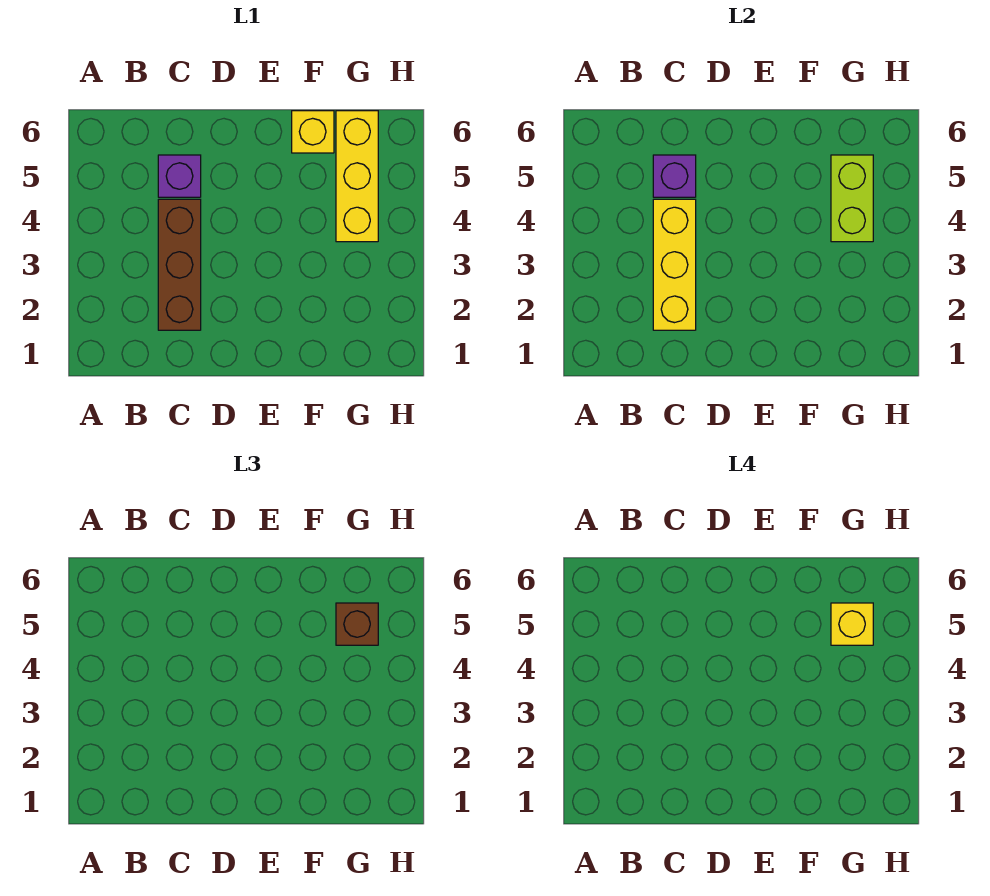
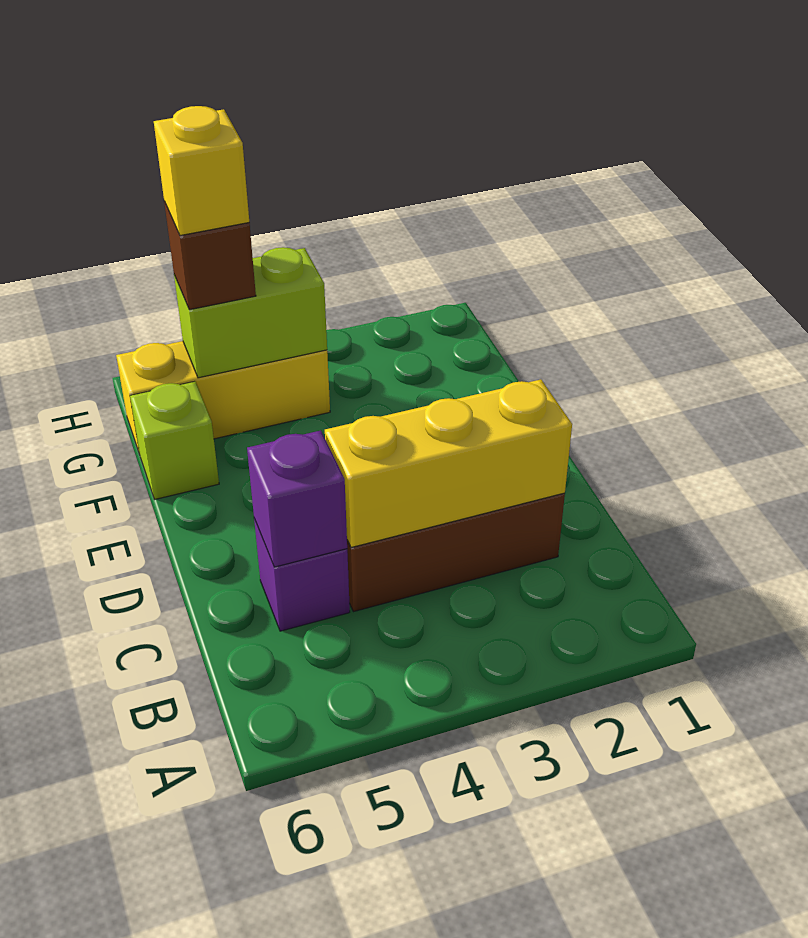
yellow brick F6 level 1 -> lime brick F6 level 1

